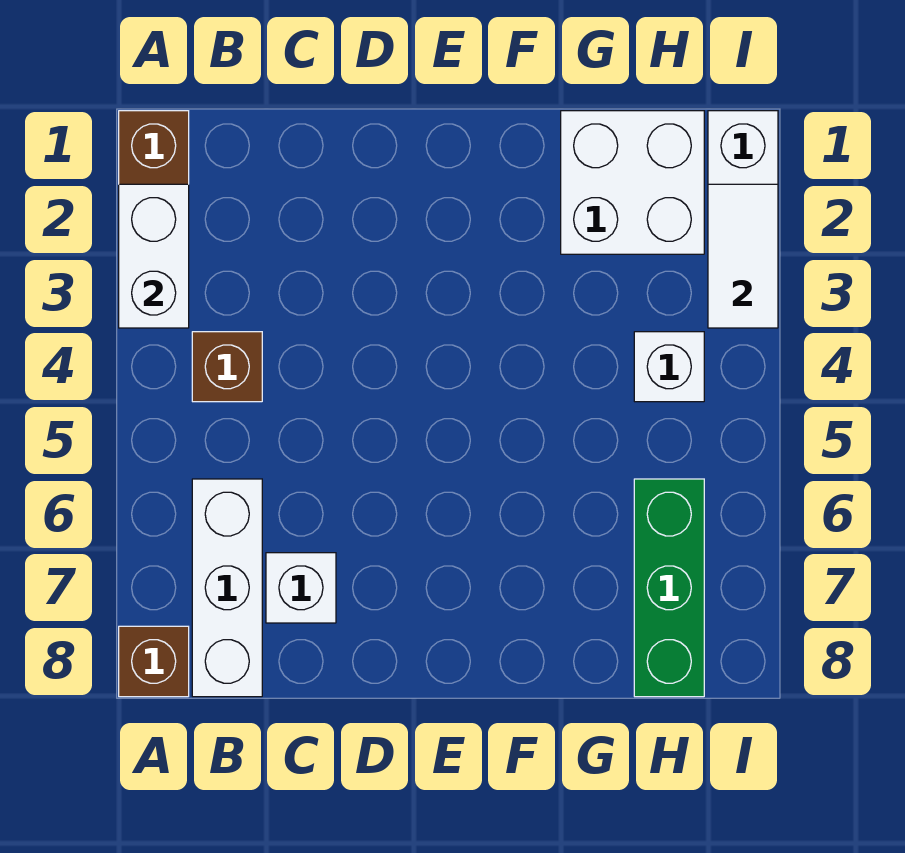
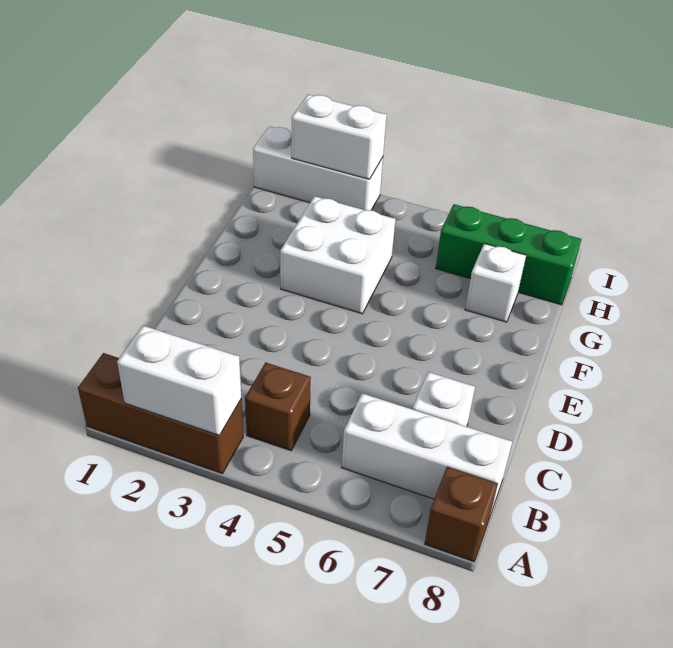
white brick G1:H2 level 1 -> white brick F3:G4 level 1
white brick H4 level 1 -> white brick G7 level 1
white tile I2:I3 level 2 -> white brick I2:I3 level 2

